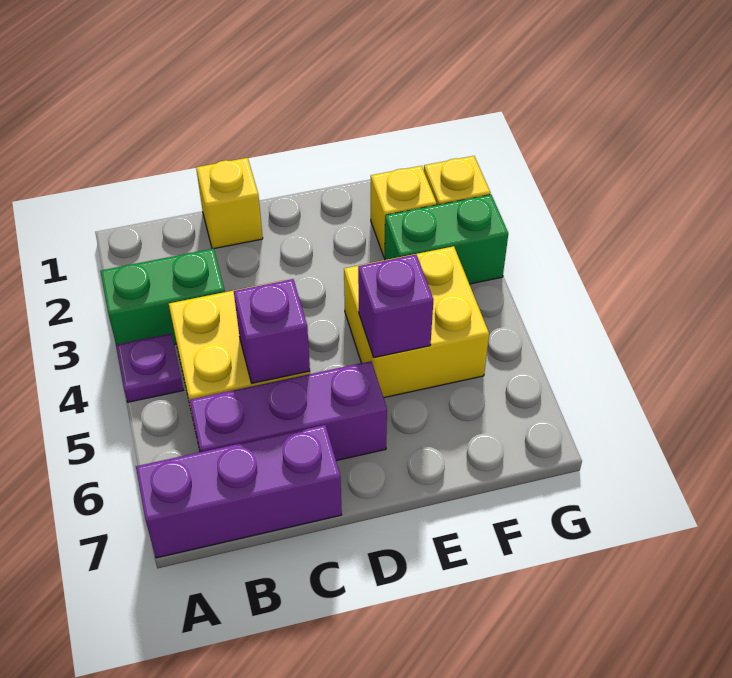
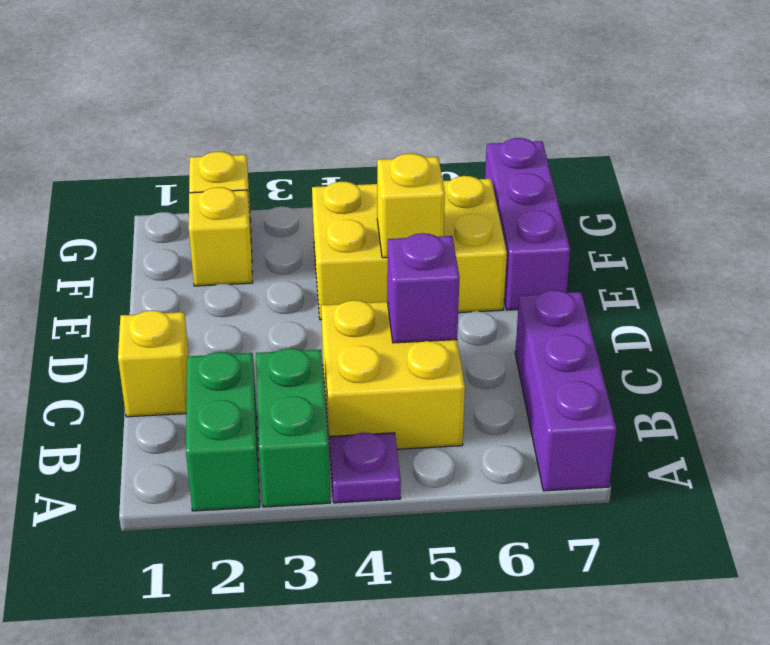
purple brick B6:D6 level 1 -> purple brick E7:G7 level 1
yellow brick E4:F5 level 1 -> yellow brick E4:F6 level 1
purple brick E5 level 2 -> yellow brick E5 level 2
green brick F3:G3 level 1 -> green brick A2:B2 level 1

